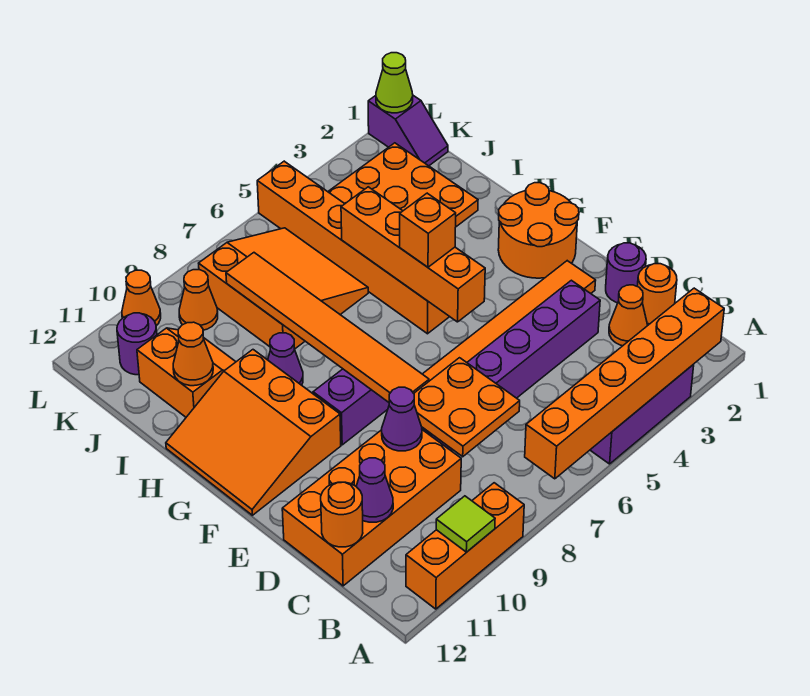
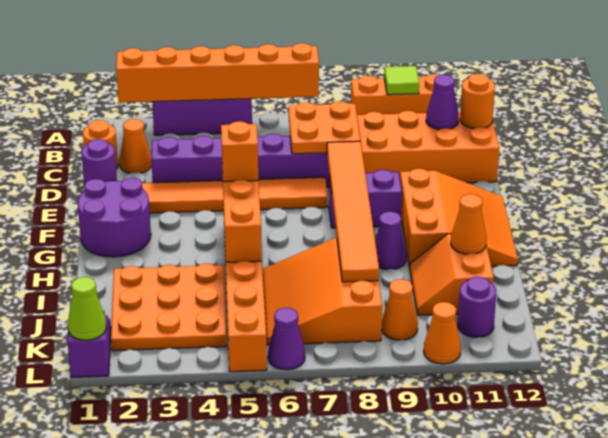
purple cone D9 level 2 -> purple cone L6 level 1
orange round brick F1:G2 level 1 -> purple round brick F1:G2 level 1

